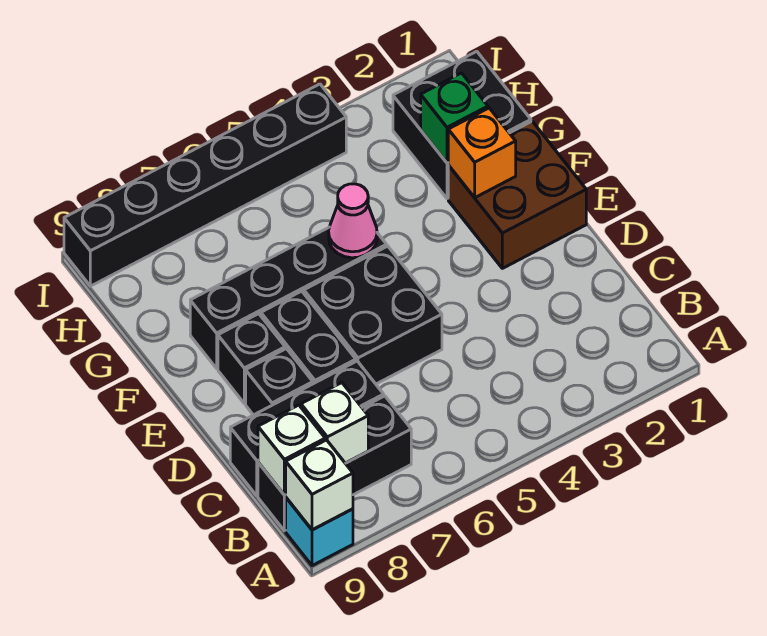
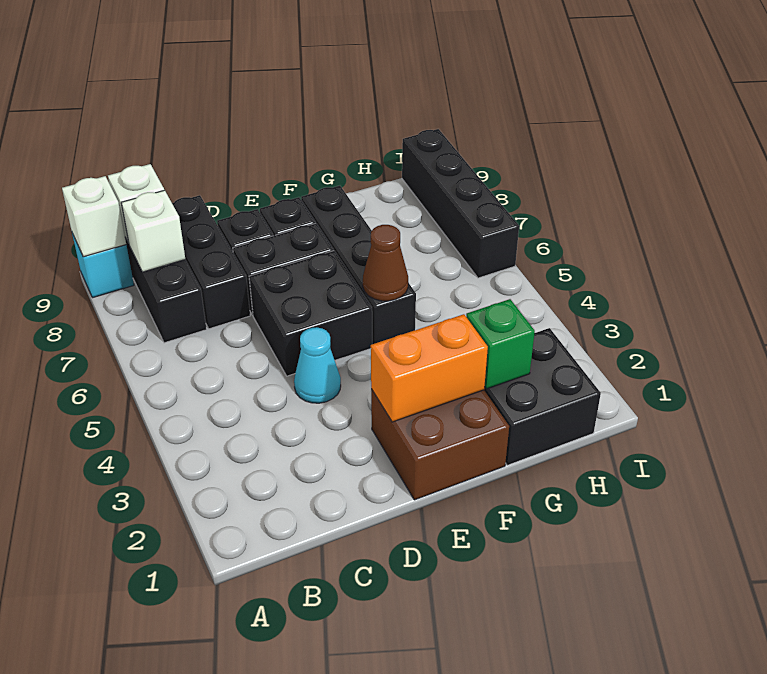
none -> cyan cone D4 level 1
orange brick F2 level 2 -> orange brick E2:F2 level 2
pink cone F5 level 2 -> brown cone F5 level 2
black brick I4:I9 level 1 -> black brick I6:I9 level 1

